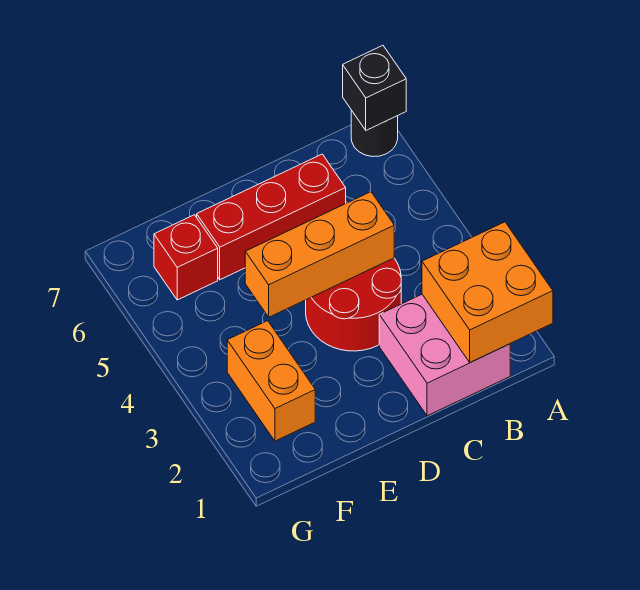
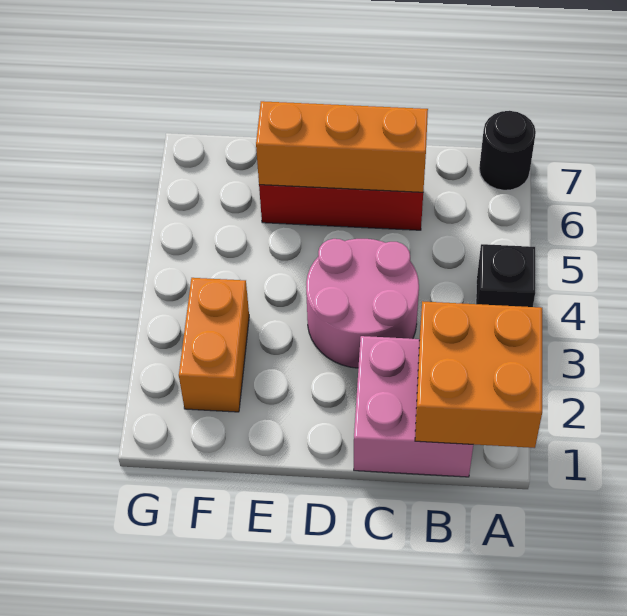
black brick A7 level 2 -> black brick A4 level 1
red round brick C3:D4 level 1 -> pink round brick C3:D4 level 1
orange brick C4:E4 level 2 -> orange brick C6:E6 level 2
red brick F6 level 1 -> none

